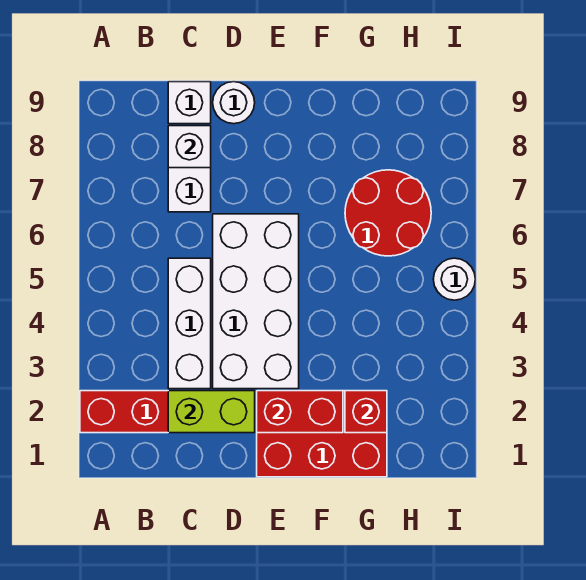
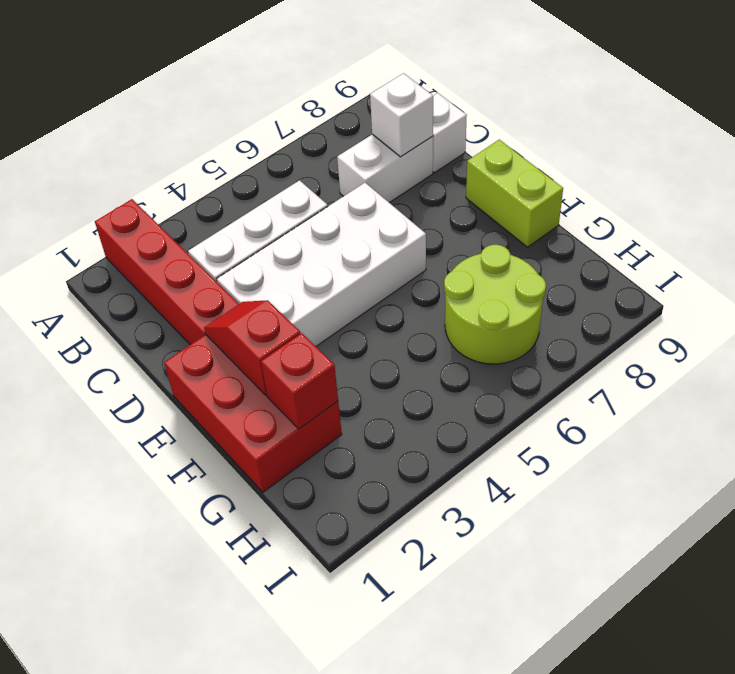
lime brick C2:D2 level 2 -> lime brick E9:F9 level 1
white round brick D9 level 1 -> none
red brick E2:F2 level 2 -> red slope E2:F2 level 2 top F
red round brick G6:H7 level 1 -> lime round brick G6:H7 level 1
white round brick I5 level 1 -> none

